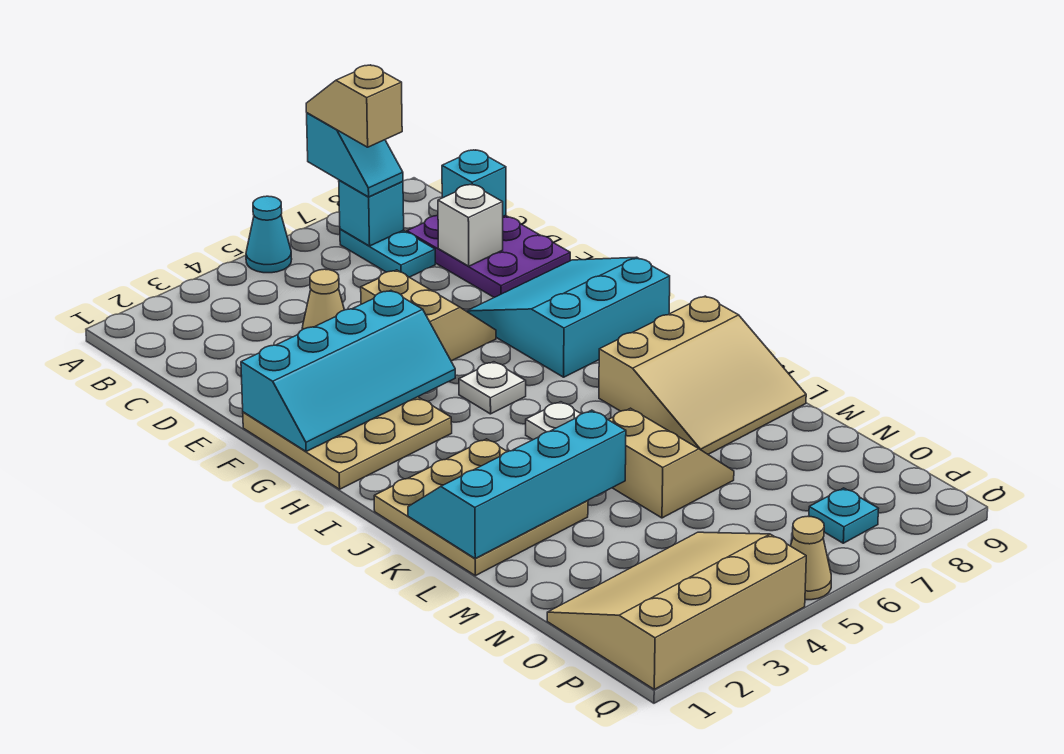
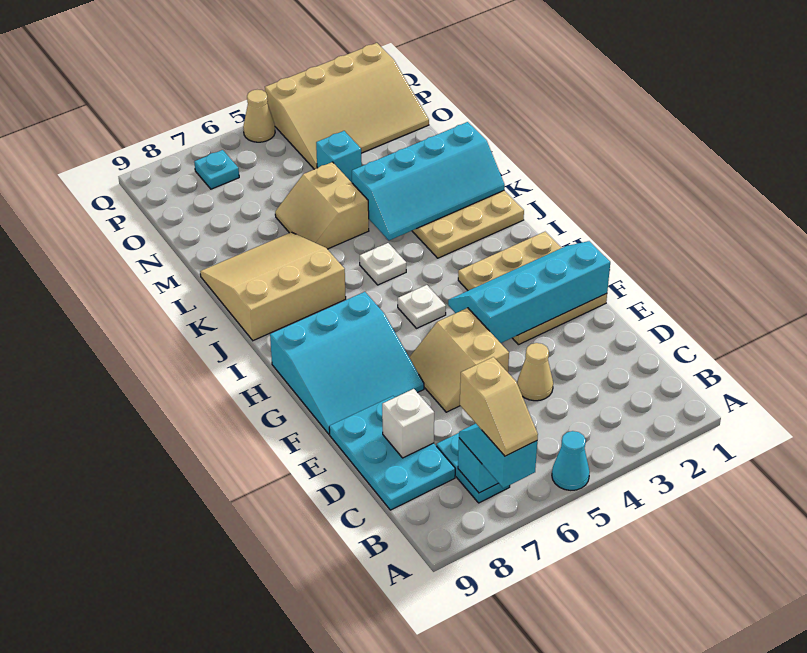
purple plate C8:E9 level 1 -> cyan plate C8:E9 level 1
cyan brick C9 level 2 -> cyan brick N4 level 1

